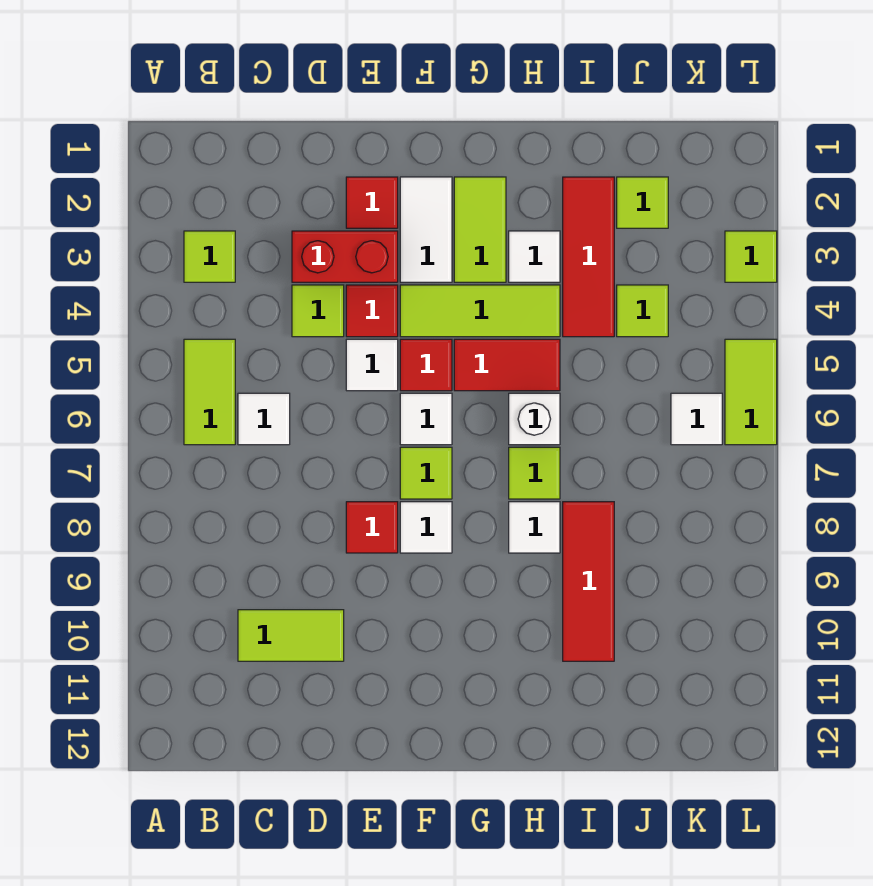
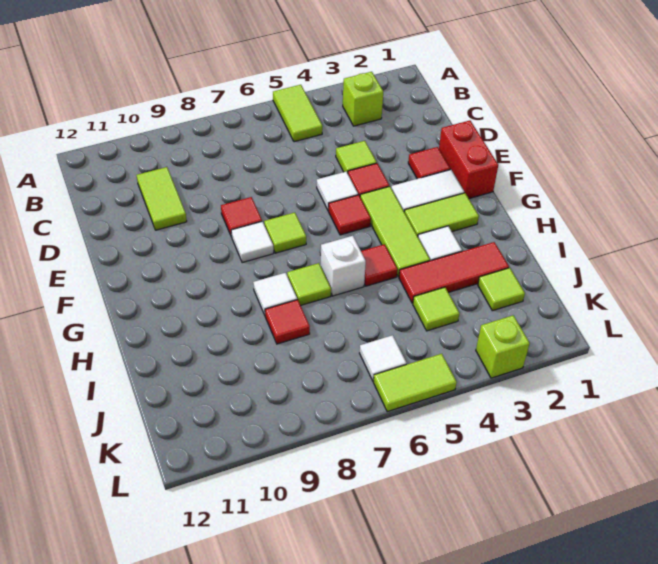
lime tile B3 level 1 -> lime brick B3 level 1
lime tile B5:B6 level 1 -> lime tile A5:B5 level 1
white tile C6 level 1 -> none
red brick D3:E3 level 1 -> red brick E1:F1 level 1
white tile F6 level 1 -> none
red tile G5:H5 level 1 -> red tile H5 level 1
red tile I8:I10 level 1 -> red tile I8 level 1
lime tile L3 level 1 -> lime brick L3 level 1

